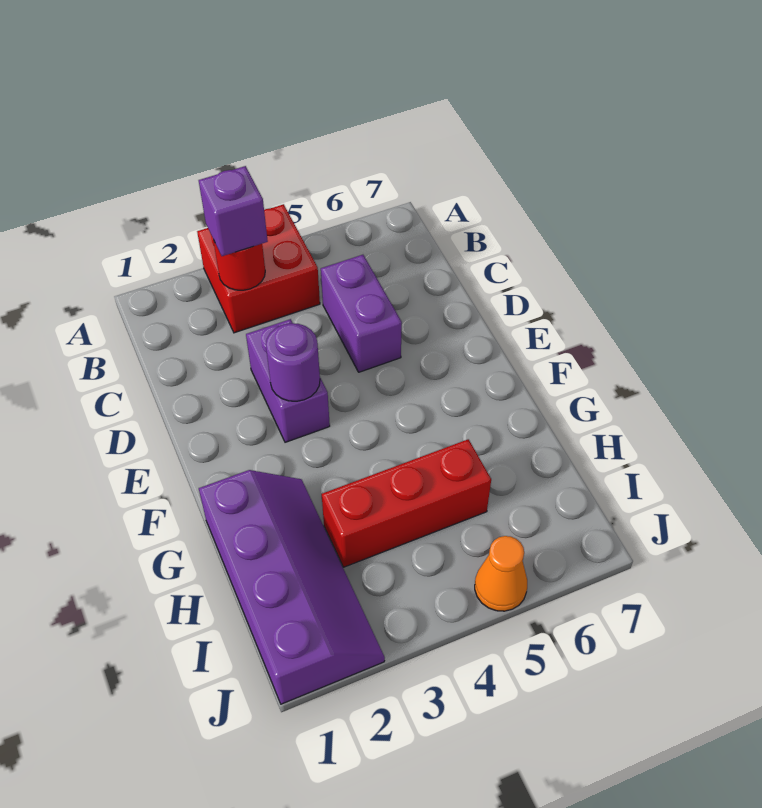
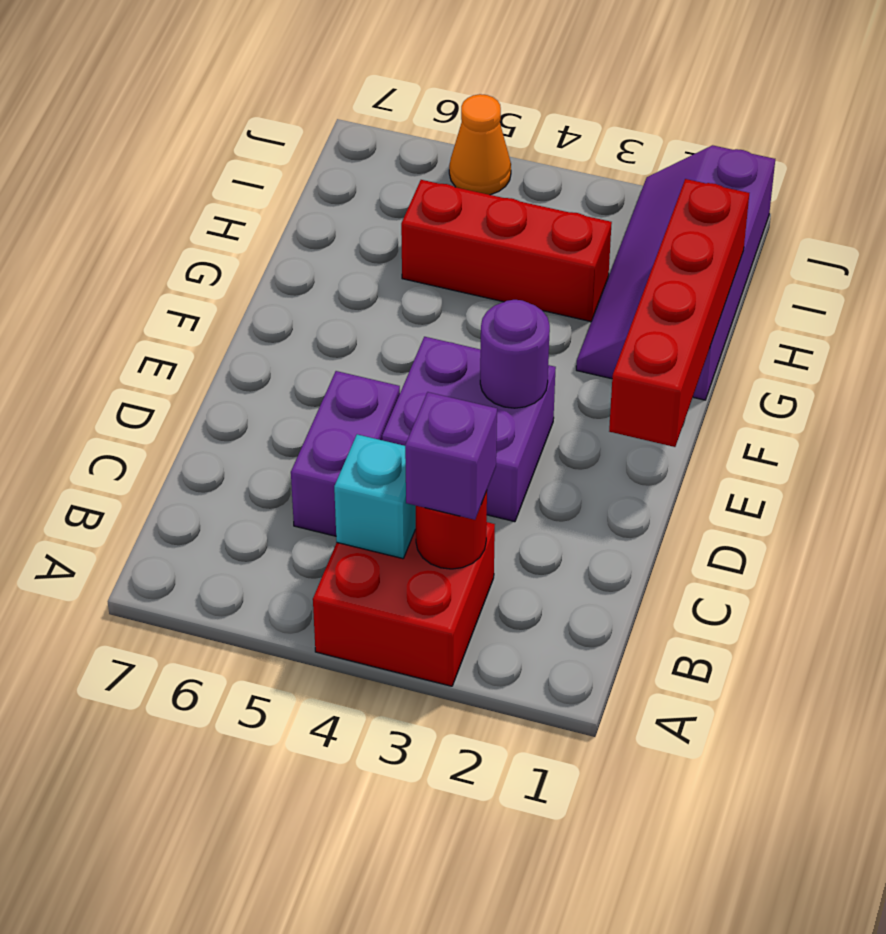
none -> cyan brick B4 level 2
purple brick D3:E3 level 1 -> purple brick D3:E4 level 1
none -> red brick E1:H1 level 2

